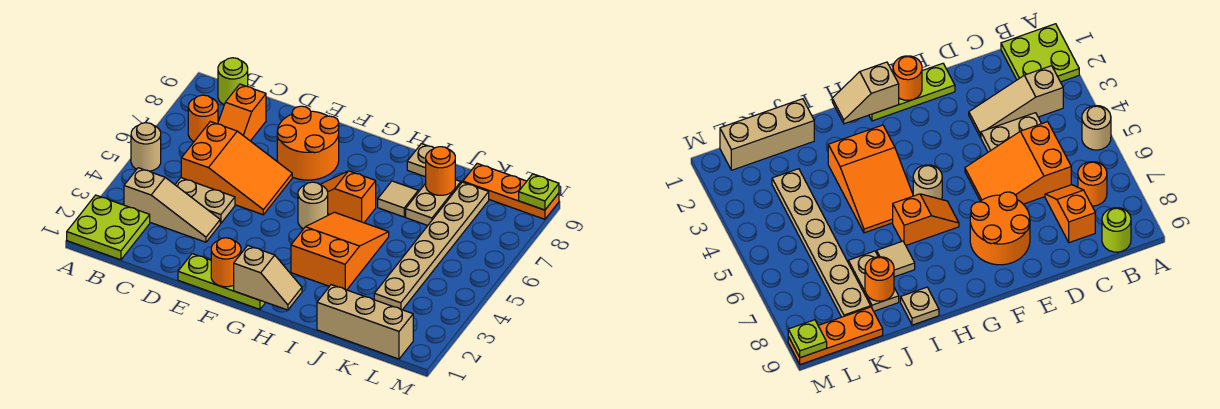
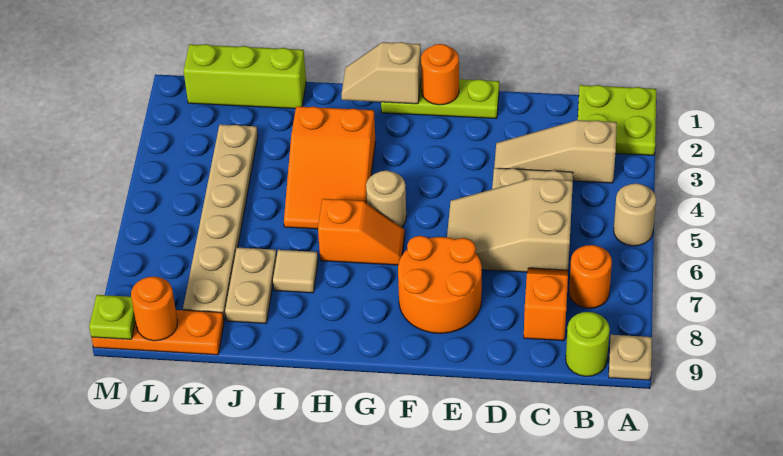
orange slope C5:E6 level 1 top C -> tan slope C5:E6 level 1 top C
tan plate I9 level 1 -> tan plate A9 level 1
tan brick J1:L1 level 1 -> lime brick J1:L1 level 1
orange round brick J8 level 2 -> orange round brick L9 level 2

